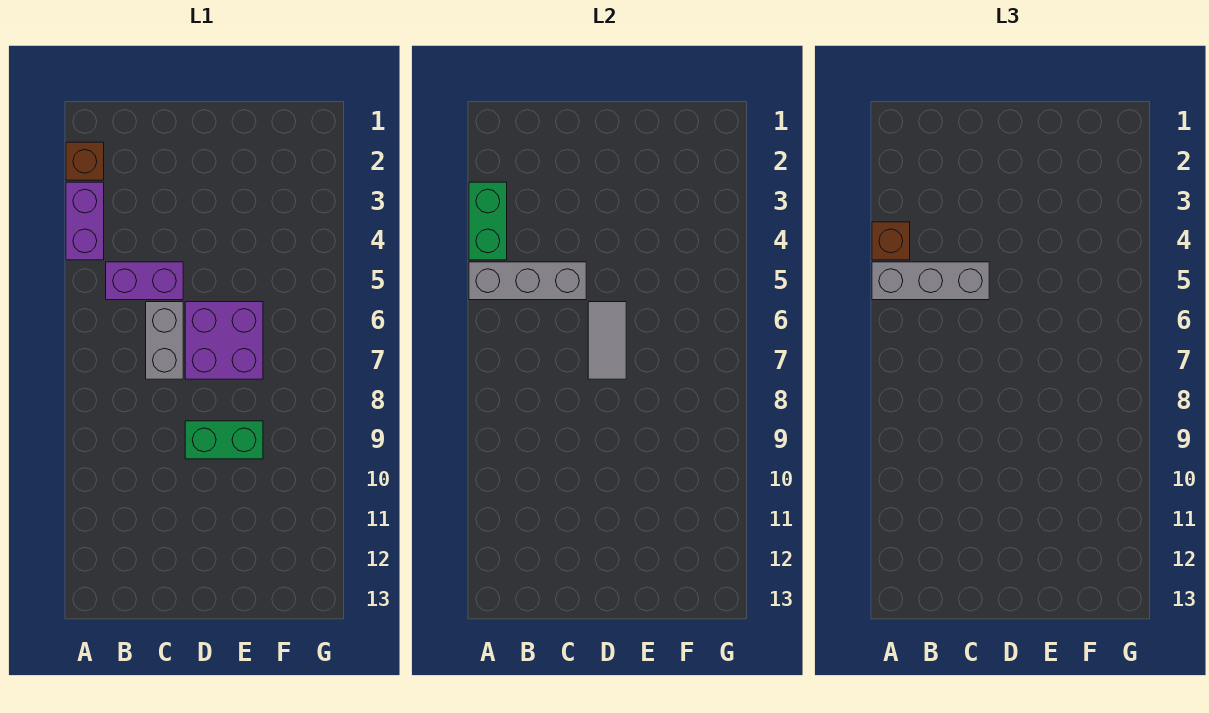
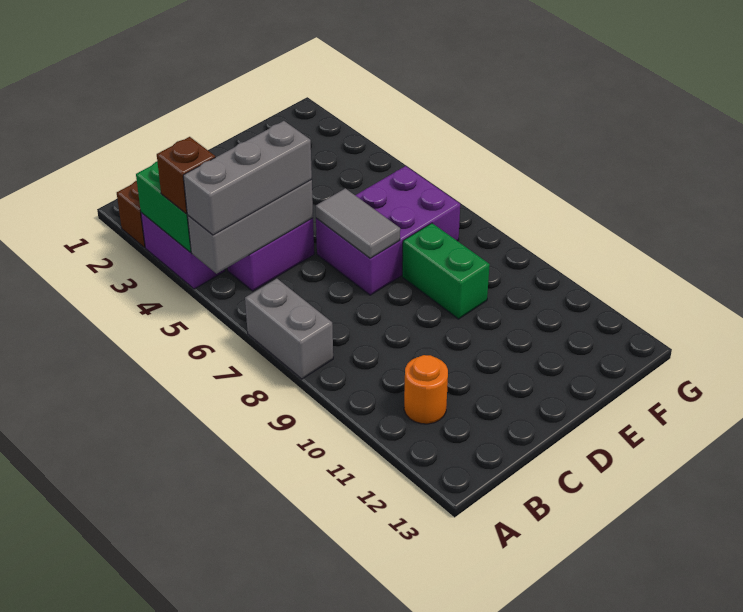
none -> orange round brick B11 level 1
grey brick C6:C7 level 1 -> grey brick A7:A8 level 1
purple brick D6:E7 level 1 -> purple brick D6:F7 level 1
green brick D9:E9 level 1 -> green brick E8:E9 level 1

